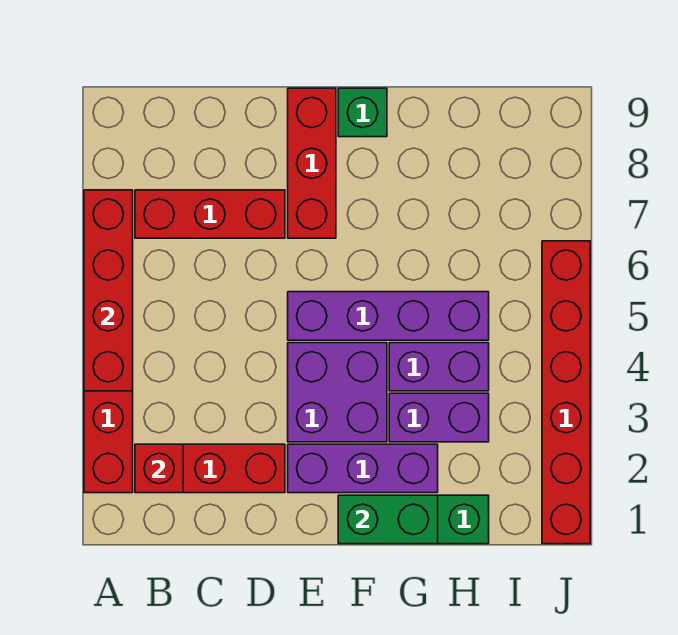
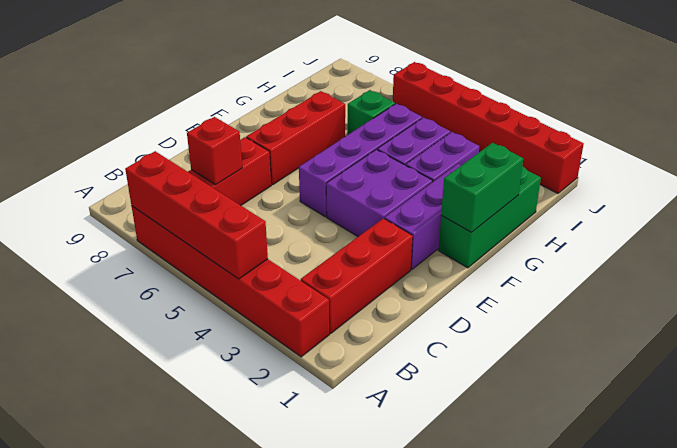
red brick B2 level 2 -> red brick C7 level 2
red brick E7:E9 level 1 -> red brick E7:G7 level 1
green brick F9 level 1 -> green brick H6 level 1

